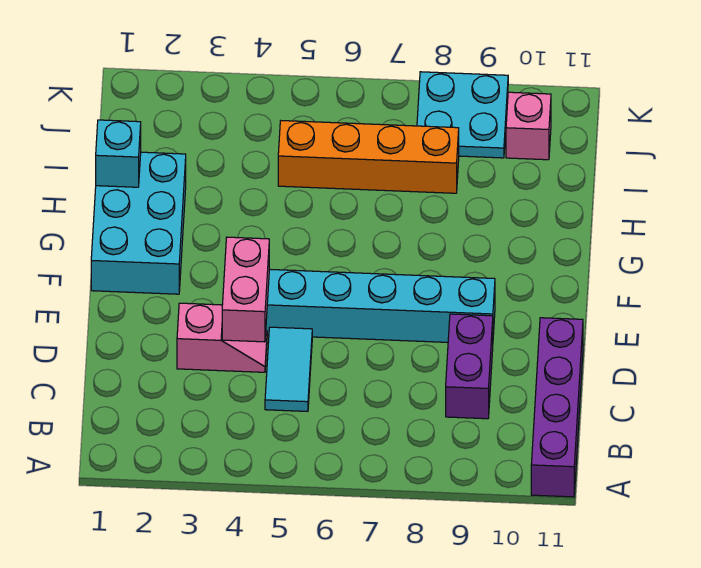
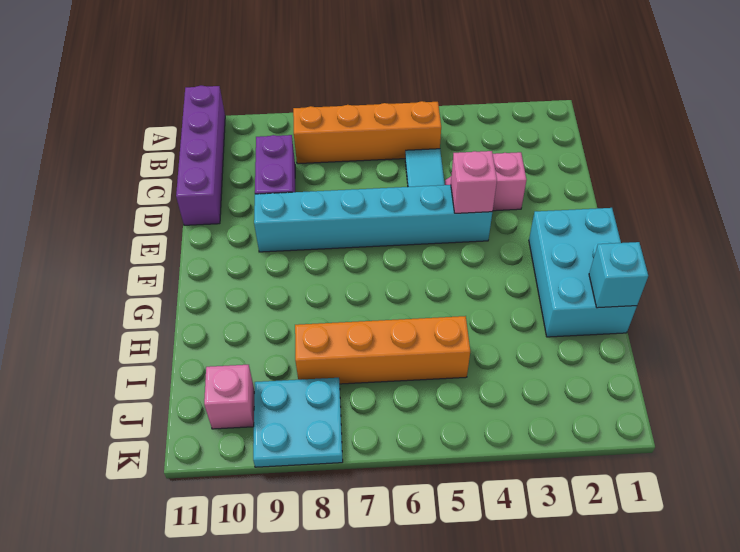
none -> orange brick B5:B8 level 1
pink brick D4:E4 level 2 -> pink brick E4 level 2

